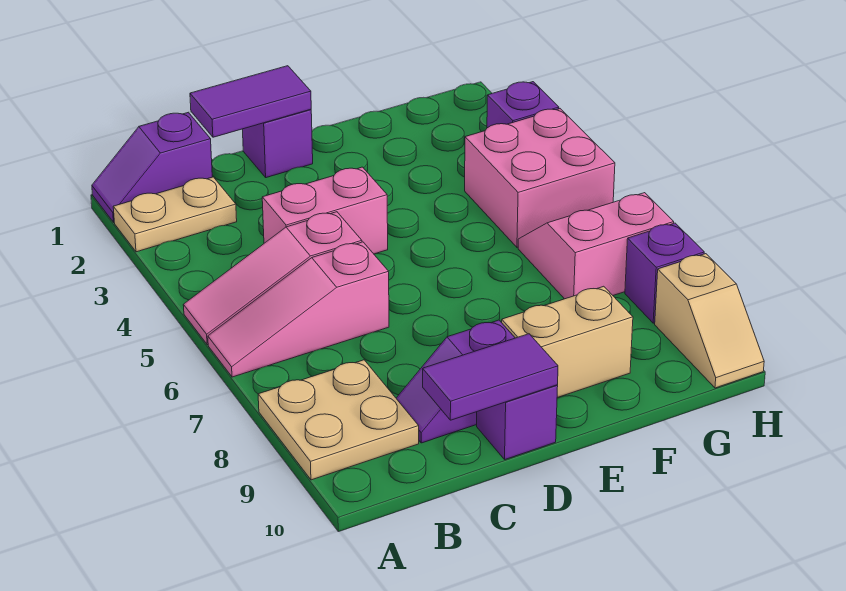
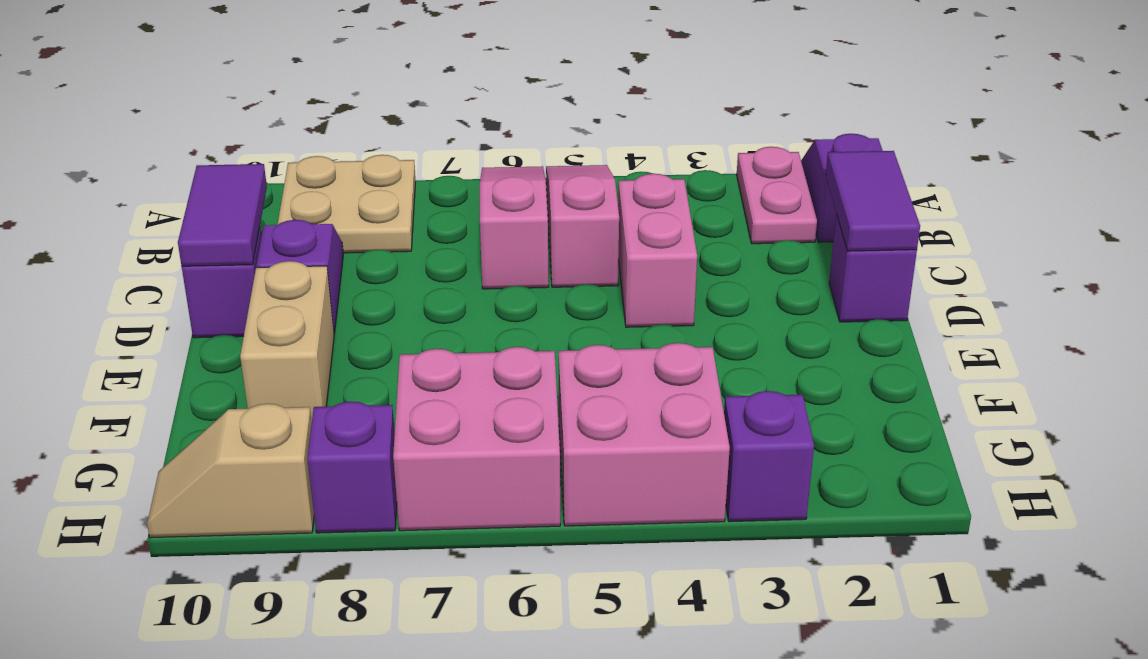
tan plate A2:B2 level 1 -> pink plate A2:B2 level 1
pink slope G6:H7 level 1 top 7 -> pink brick G6:H7 level 1

